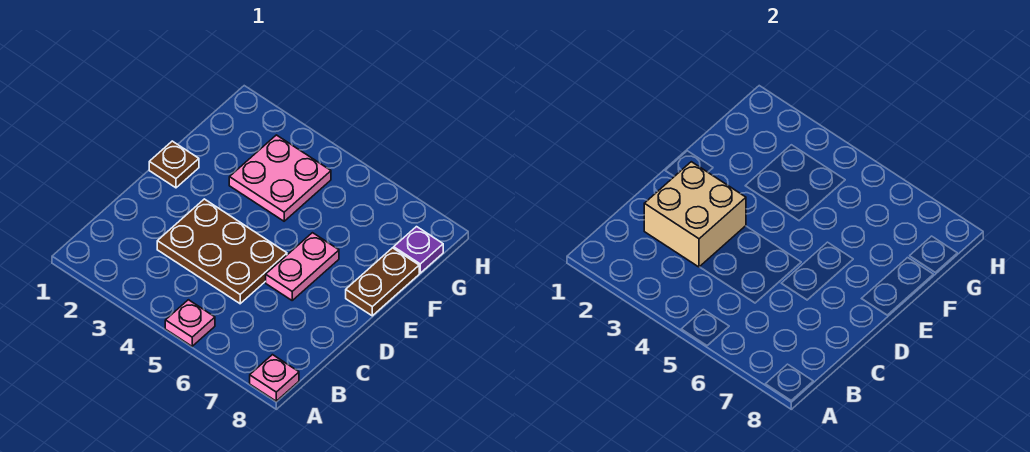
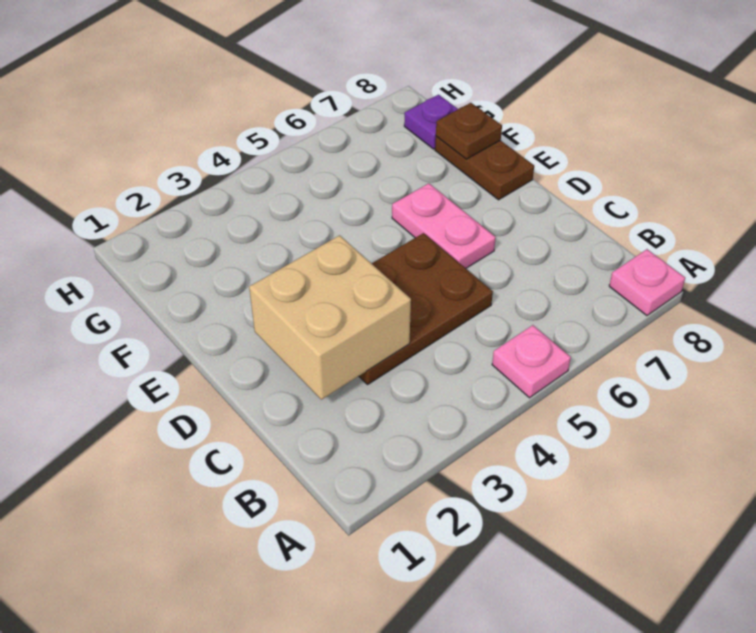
brown plate E1 level 1 -> brown plate F8 level 2
pink plate F3:G4 level 1 -> none

